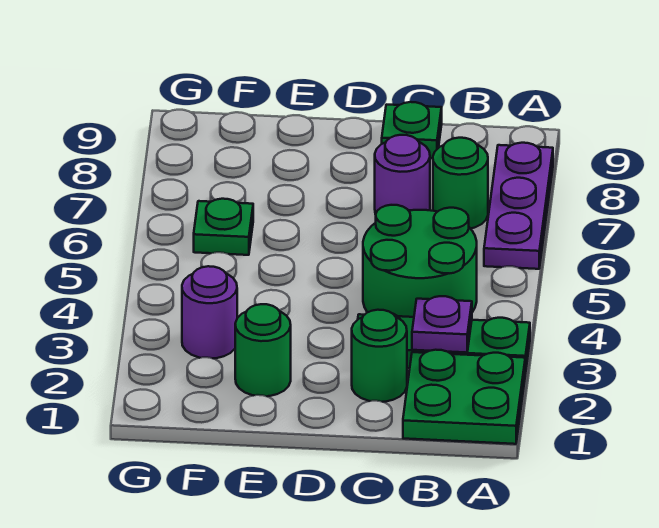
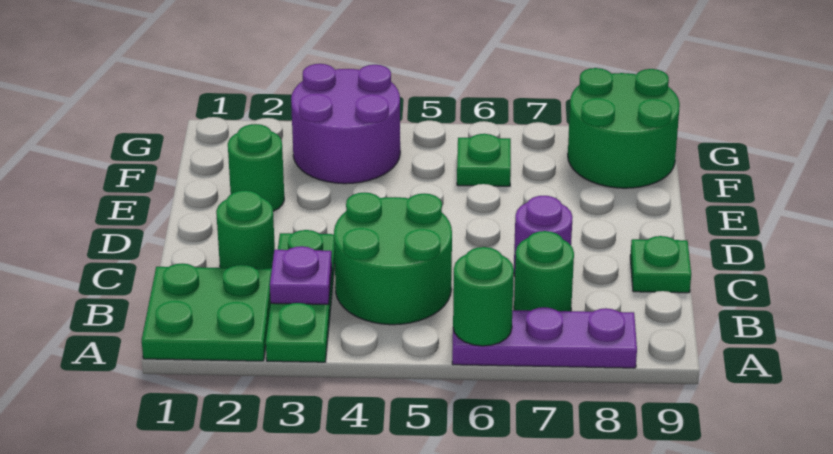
none -> green round brick A6 level 2
purple round brick F3 level 1 -> purple round brick F3:G4 level 1
none -> green round brick F8:G9 level 1

